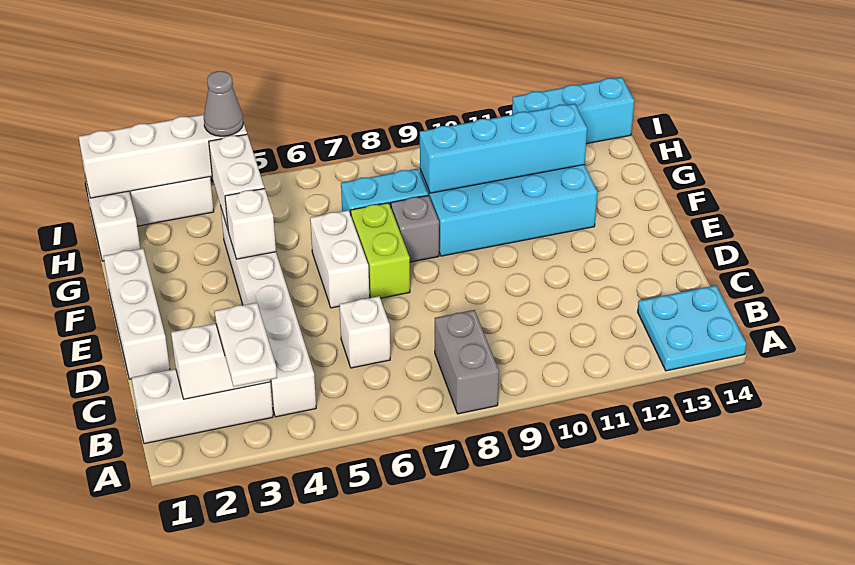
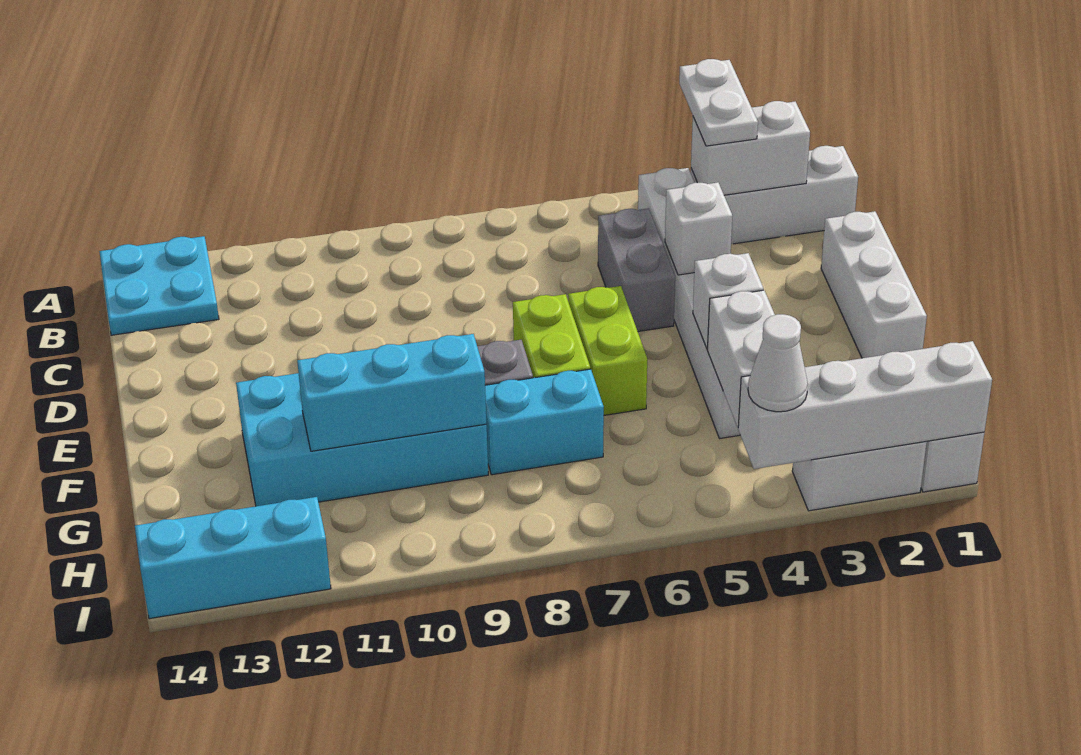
grey brick A8:B8 level 1 -> grey brick C5:D5 level 1
white brick C6 level 1 -> white brick D4 level 2
white brick E6:F6 level 1 -> lime brick E6:F6 level 1
cyan brick G9:G12 level 2 -> cyan brick G9:G11 level 2
grey cone I4 level 3 -> white cone I4 level 3

